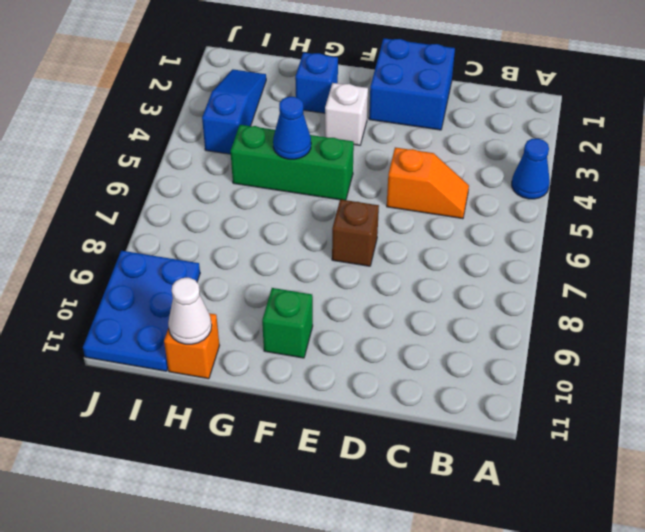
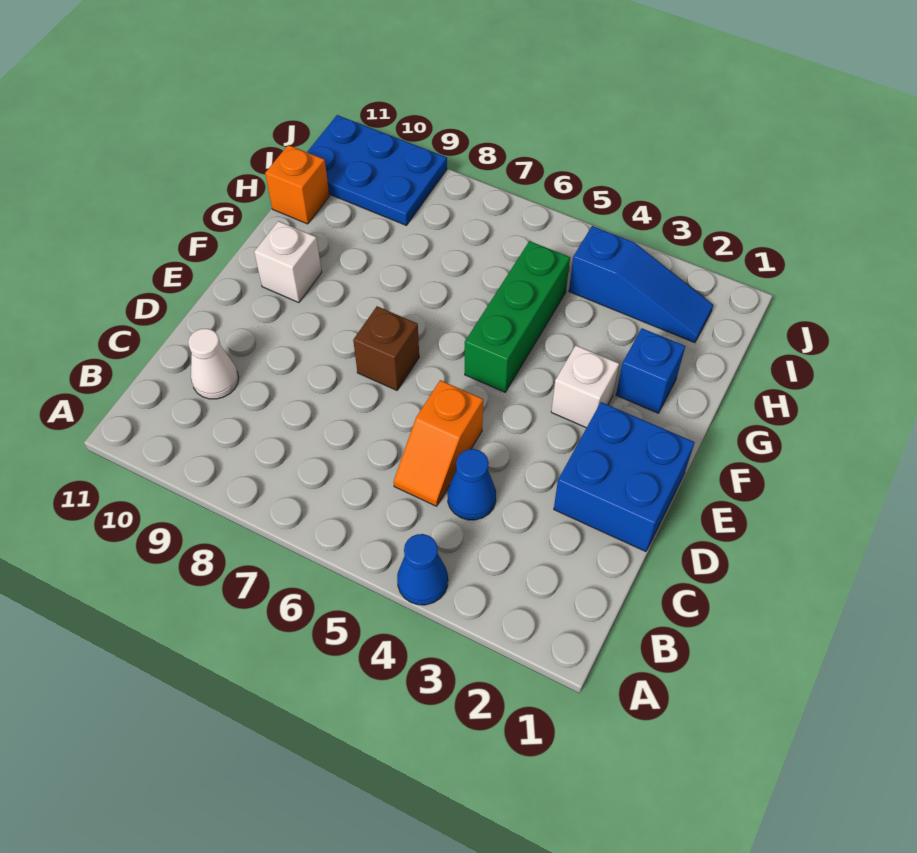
green brick F10 level 1 -> white brick F10 level 1
blue cone G5 level 2 -> blue cone C4 level 1
white cone H11 level 2 -> white cone C10 level 1

